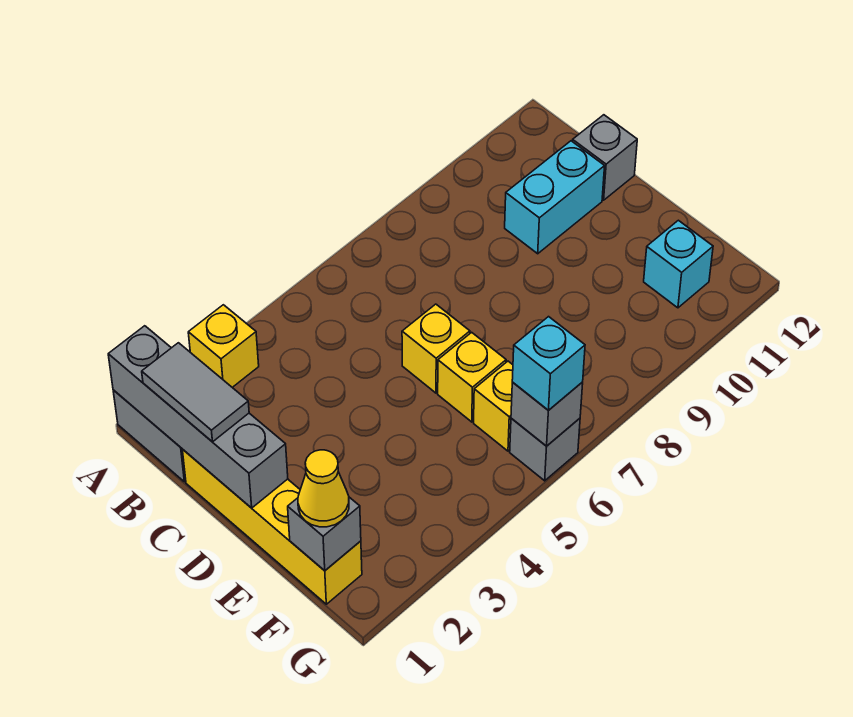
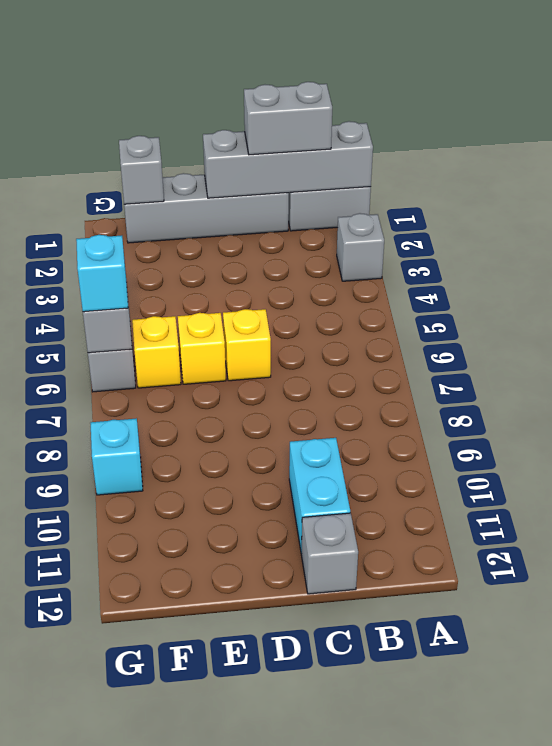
yellow brick A3 level 1 -> grey brick A3 level 1
grey tile B1:C1 level 3 -> grey brick B1:C1 level 3
yellow brick C1:F1 level 1 -> grey brick C1:F1 level 1
yellow cone F1 level 3 -> none
cyan brick F11 level 1 -> cyan brick G9 level 1

